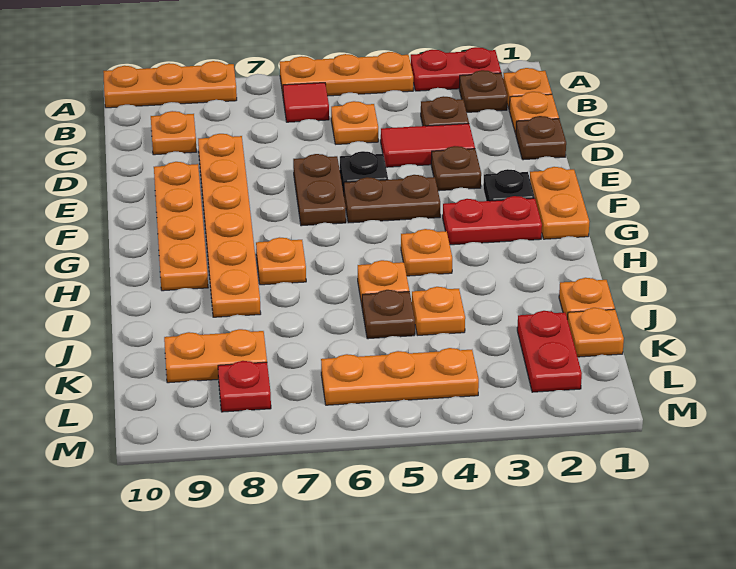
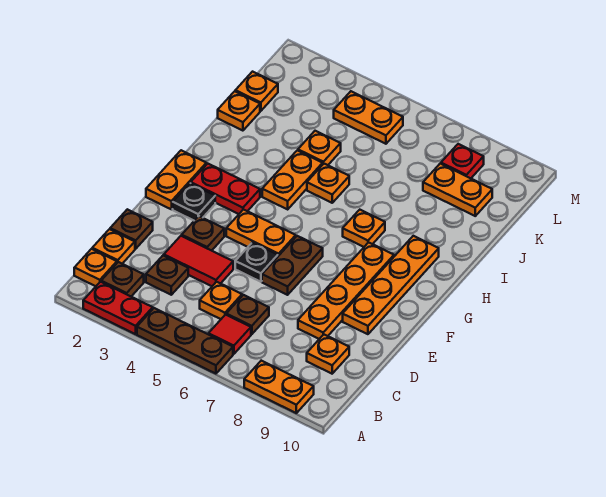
orange plate A4:A6 level 1 -> brown plate A4:A6 level 1
orange plate A8:A10 level 1 -> orange plate A8:A9 level 1
orange plate D8:I8 level 1 -> orange plate D8:G8 level 1
brown plate F4:F5 level 1 -> orange plate F4:F5 level 1
orange plate H4 level 1 -> orange plate H4:I4 level 1
brown plate J5 level 1 -> brown plate C6 level 1
red plate K2:L2 level 1 -> none
orange plate L4:L6 level 1 -> orange plate L4:L5 level 1

